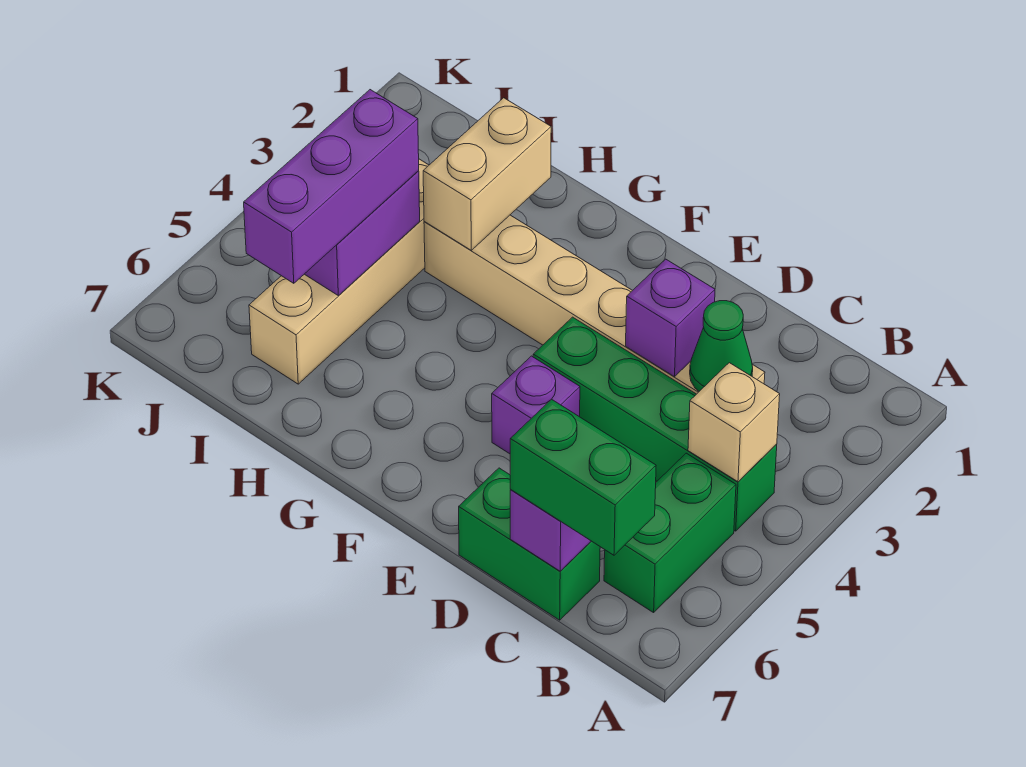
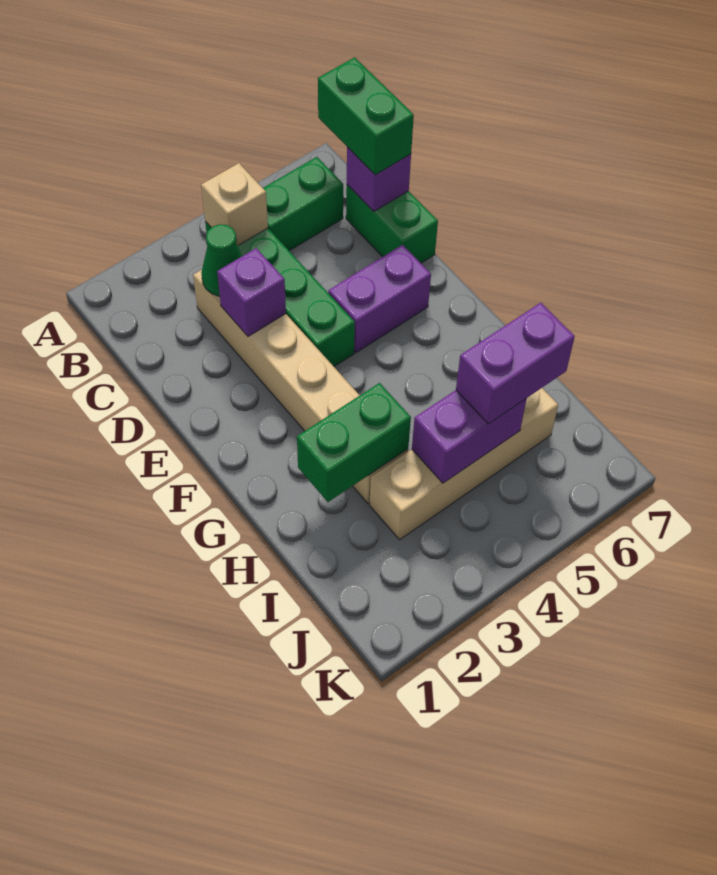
purple brick E5 level 1 -> purple brick E5:E6 level 1
tan brick H2:H3 level 2 -> green brick H2:H3 level 2
purple brick I4:I6 level 3 -> purple brick I5:I6 level 3

